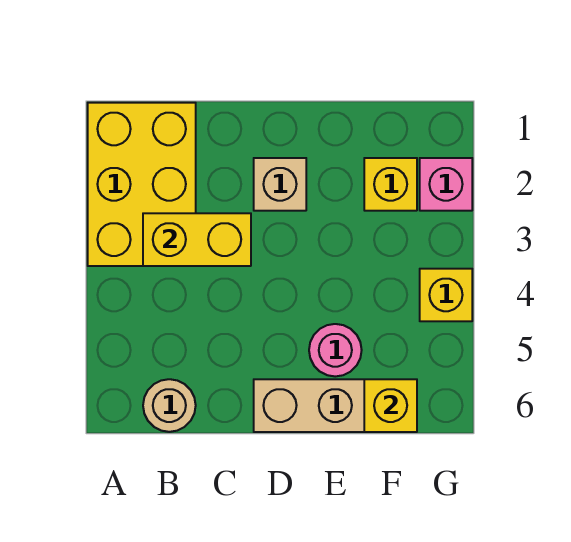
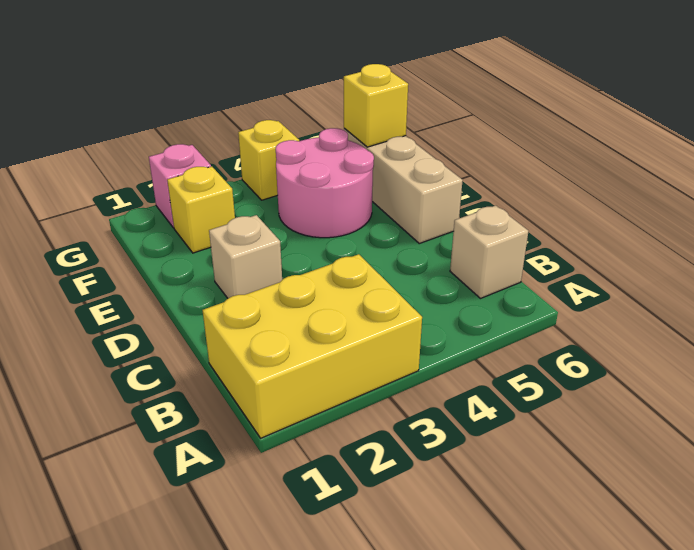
yellow brick B3:C3 level 2 -> none
tan round brick B6 level 1 -> tan brick B6 level 1
pink round brick E5 level 1 -> pink round brick E4:F5 level 1

